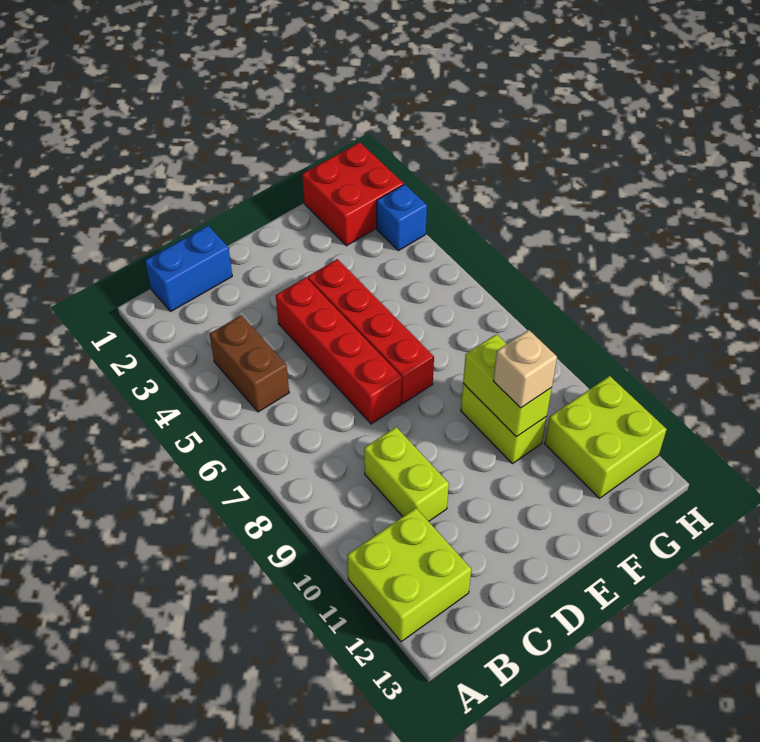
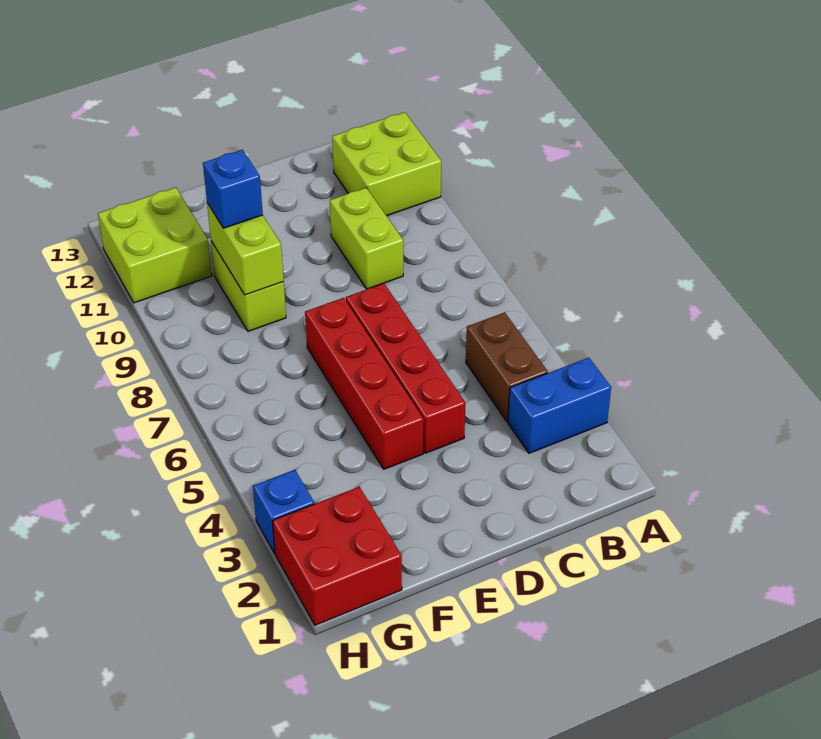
blue brick B1:C1 level 1 -> blue brick A3:B3 level 1
tan brick F10 level 3 -> blue brick F10 level 3

